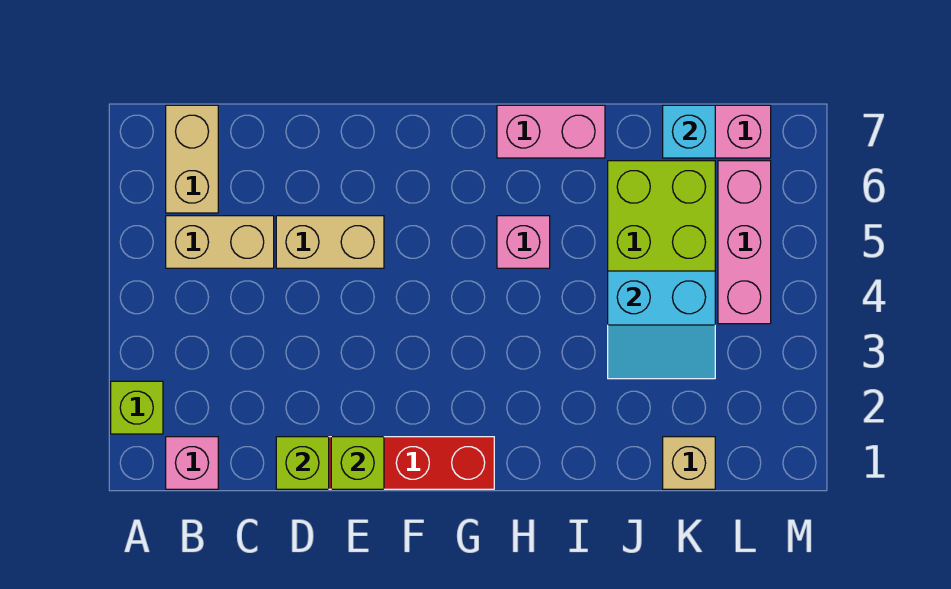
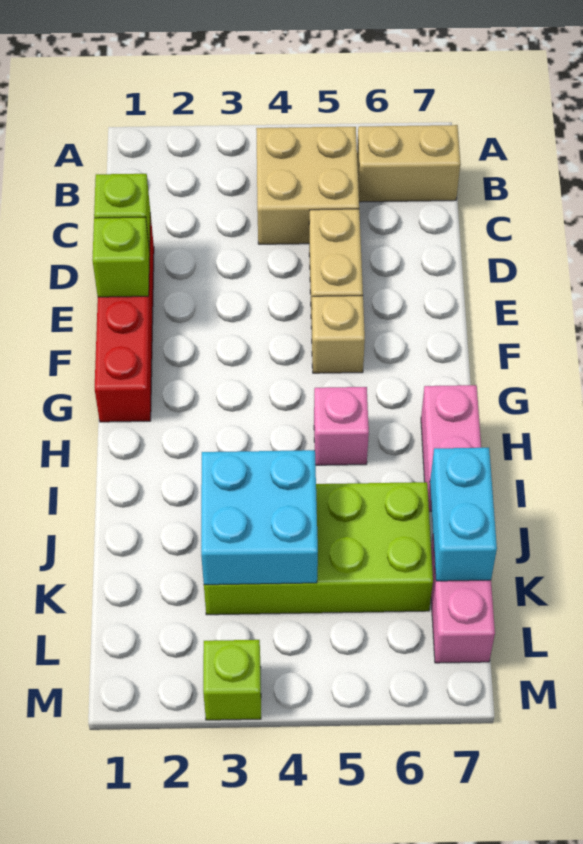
lime brick A2 level 1 -> lime brick M3 level 1
pink brick B1 level 1 -> none
tan brick B5:C5 level 1 -> tan brick B4:C5 level 1
cyan slope J3:K4 level 2 top 4 -> cyan brick J3:K4 level 2
tan brick K1 level 1 -> tan brick F5 level 1
cyan brick K7 level 2 -> cyan brick J7:K7 level 2
pink brick L4:L6 level 1 -> none

